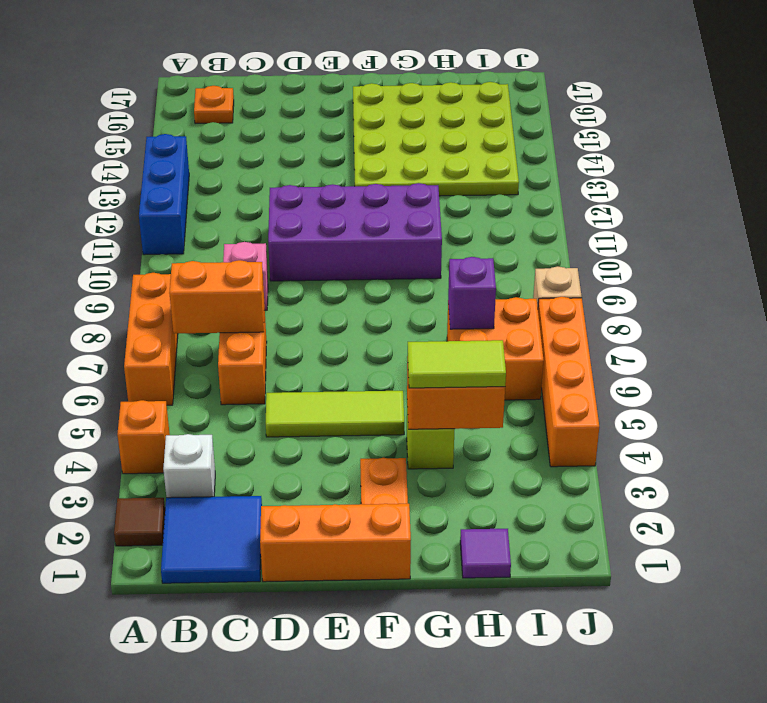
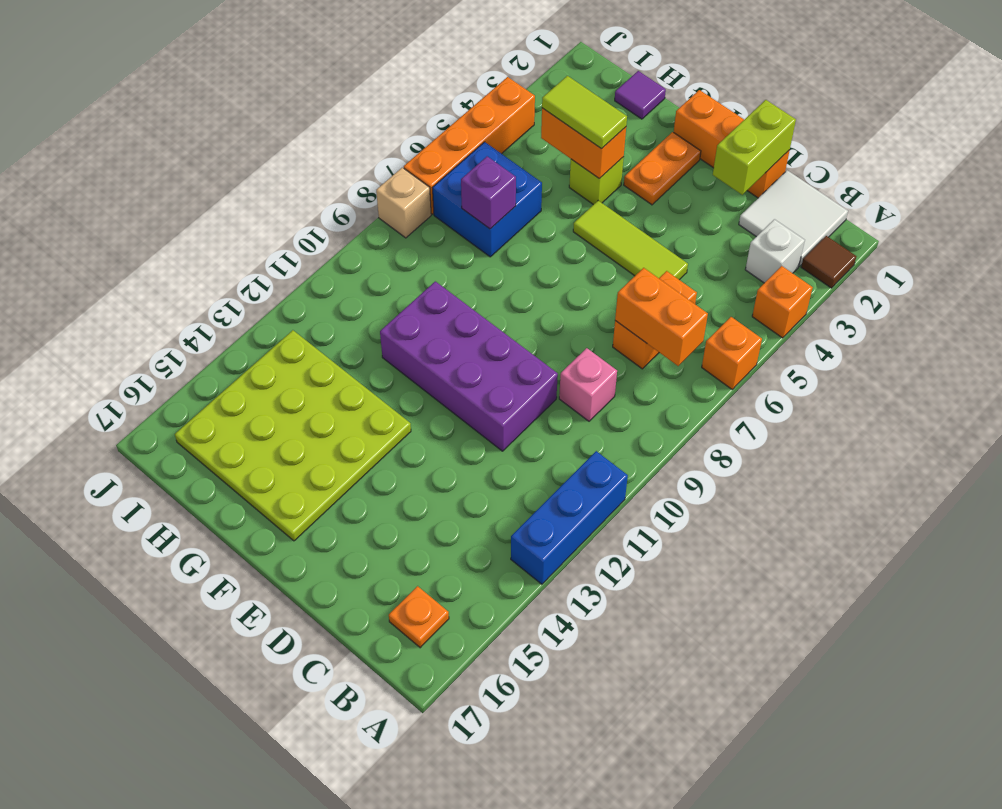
orange brick A6:A8 level 1 -> orange brick A6 level 1
blue tile B1:C2 level 1 -> white tile B1:C2 level 1
none -> lime brick D1:D2 level 2
orange brick H6:I7 level 1 -> blue brick H6:I7 level 1

